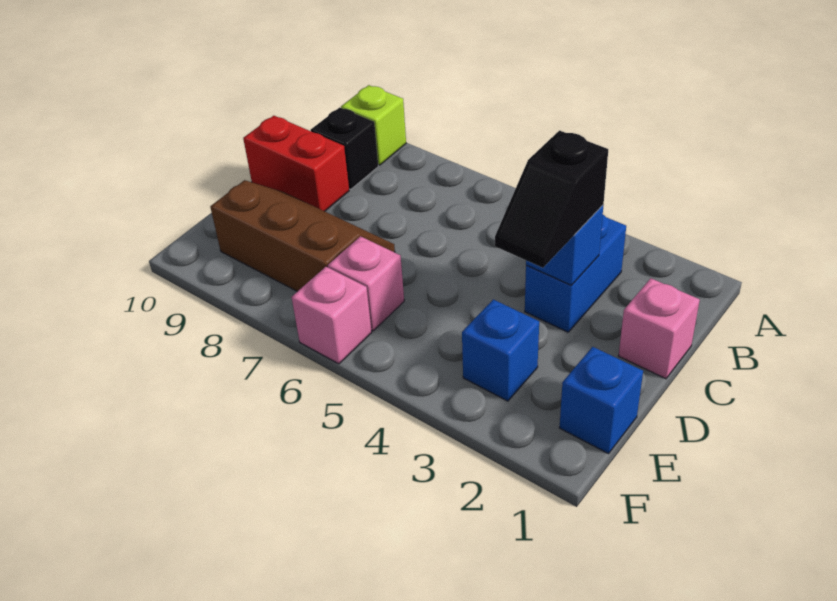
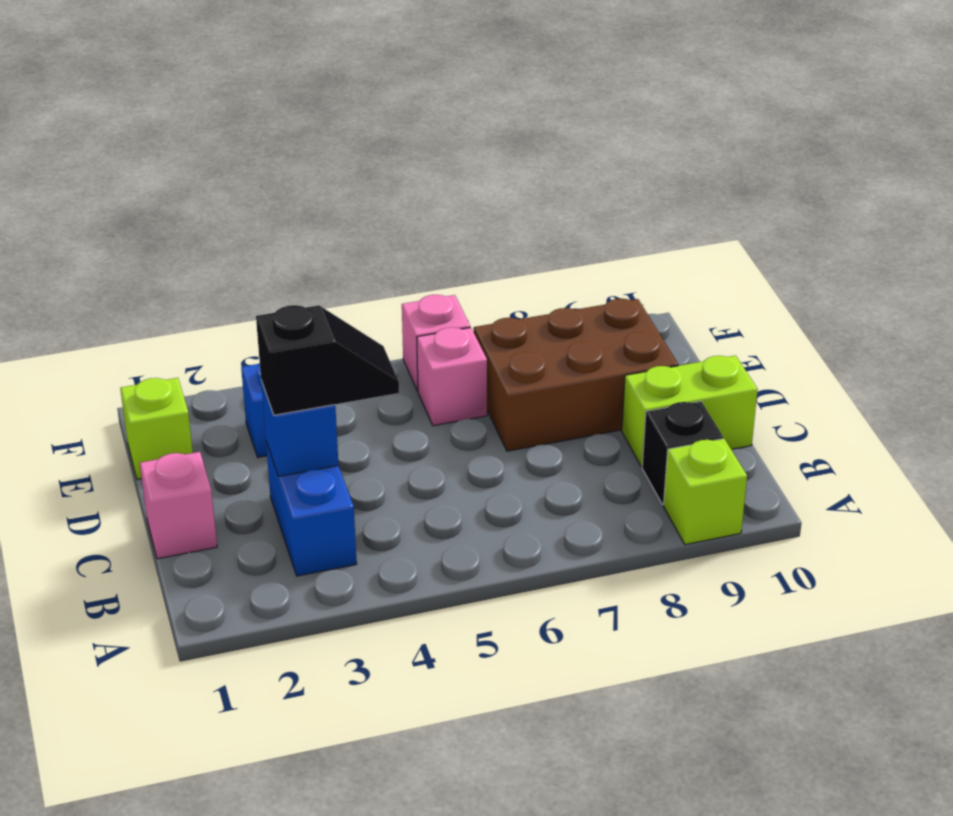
black slope C3:D3 level 3 top C -> black slope C3:C4 level 3 top 3
red brick C9:C10 level 1 -> lime brick C9:C10 level 1
brown slope D7:E9 level 1 top E -> brown brick D7:E9 level 1
blue brick E1 level 1 -> lime brick E1 level 1

